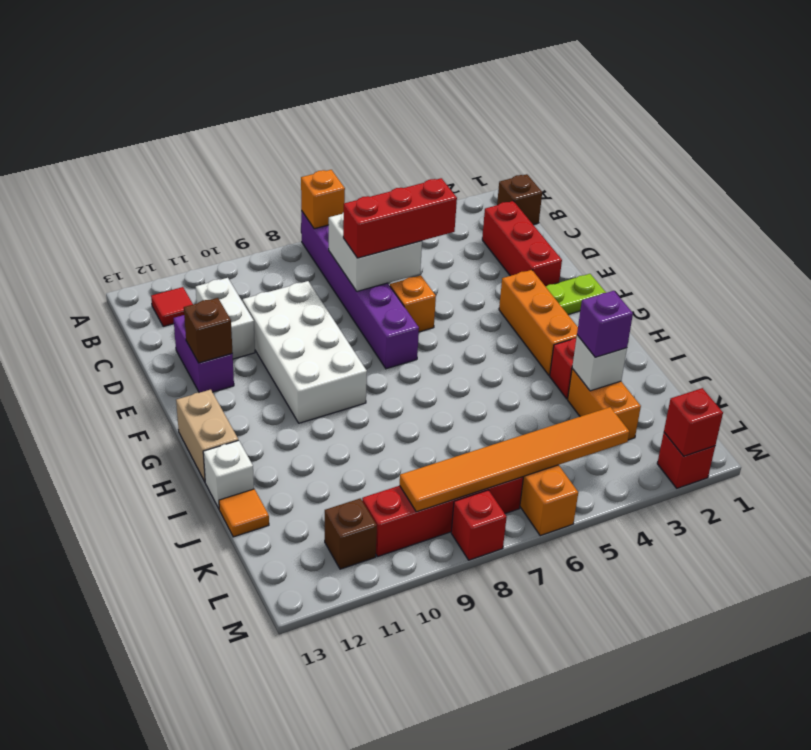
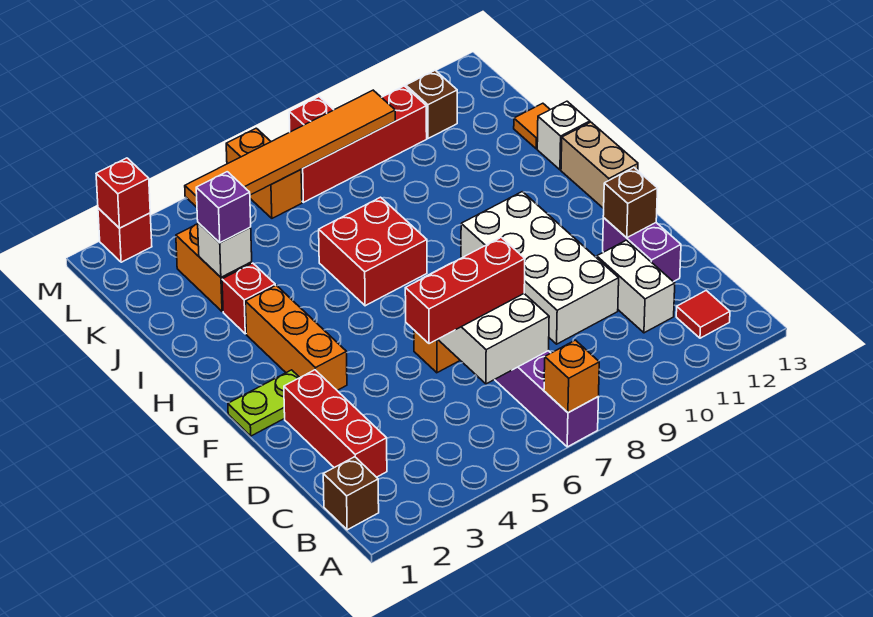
none -> red brick H6:I7 level 1

